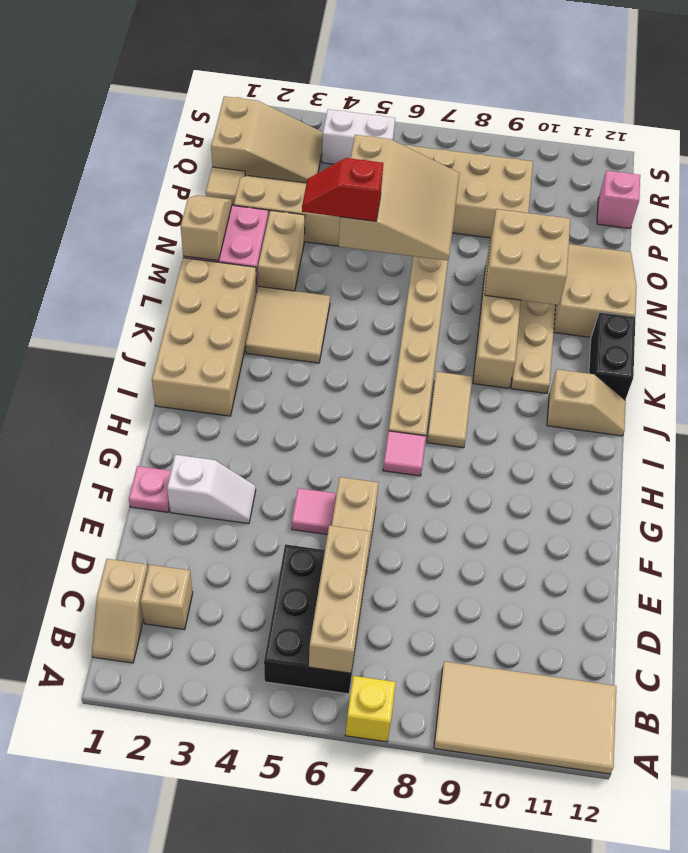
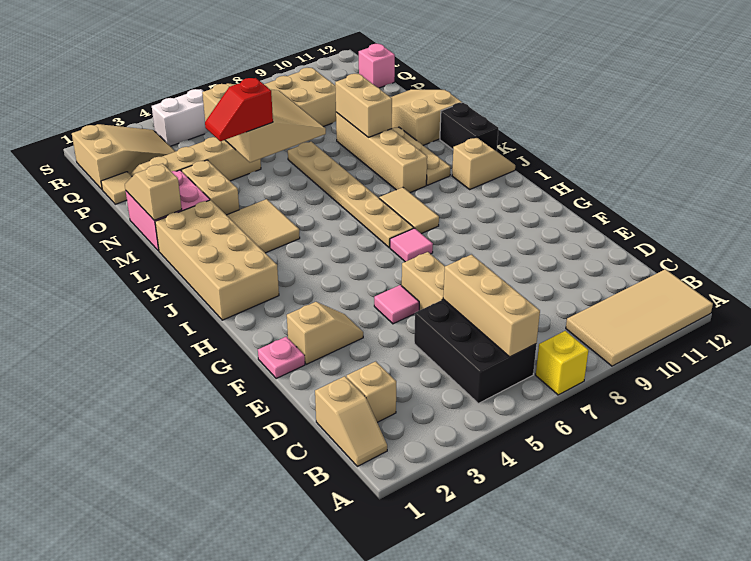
white slope F2:F3 level 1 top 2 -> tan slope F2:F3 level 1 top 2
tan brick M9:N10 level 2 -> tan brick M9:N9 level 2

